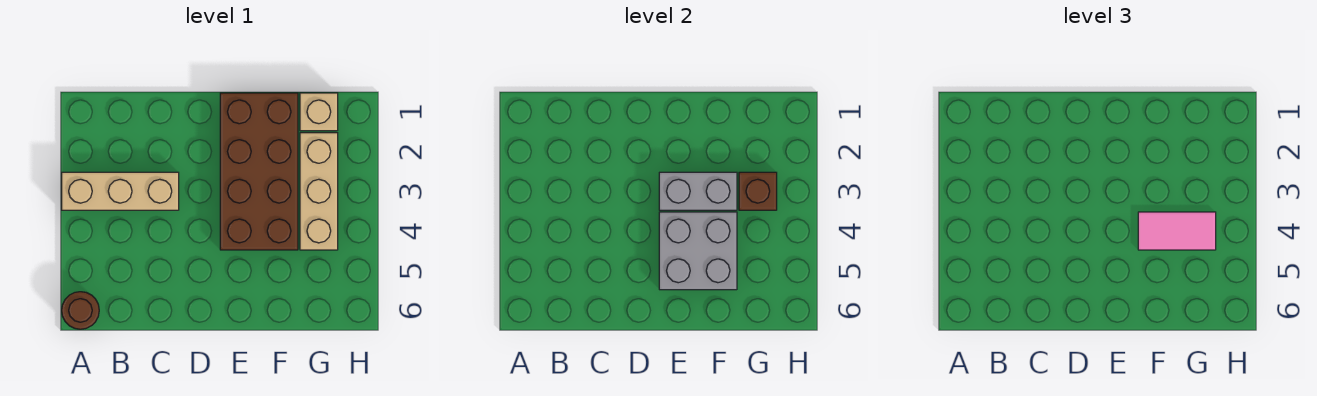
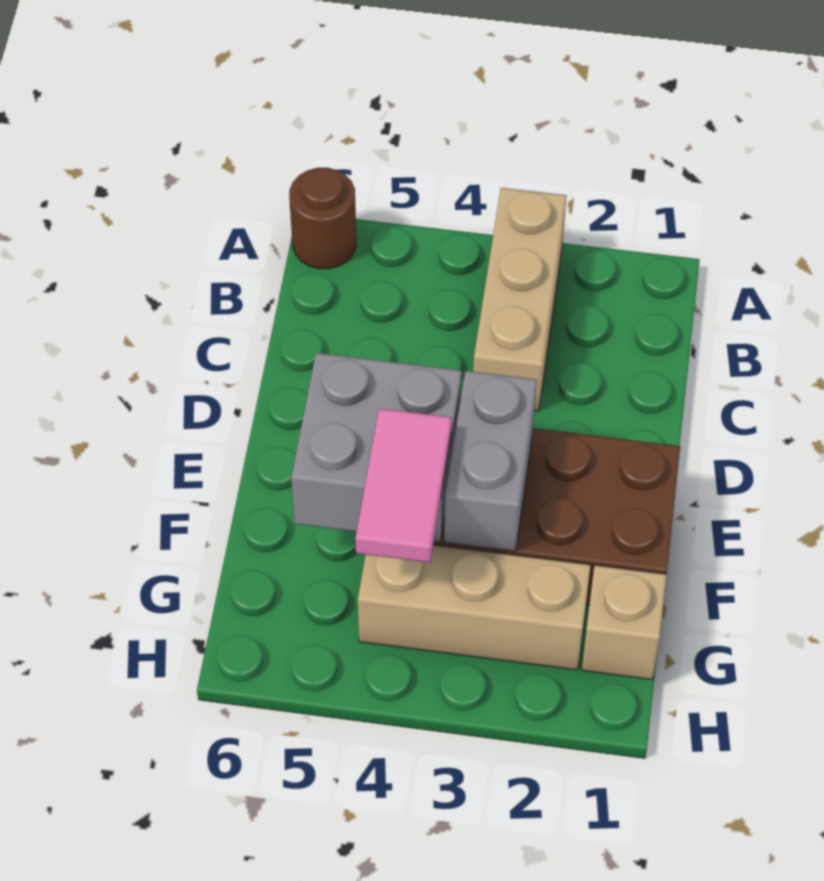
brown brick G3 level 2 -> none

